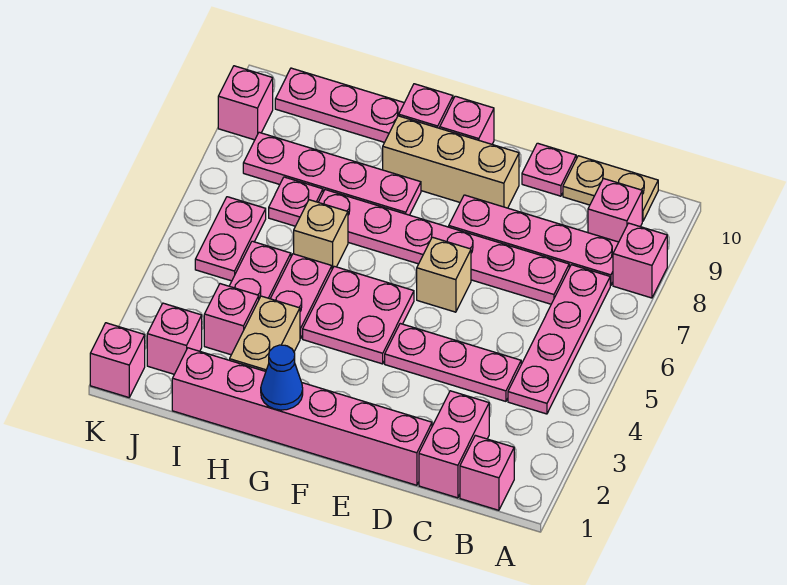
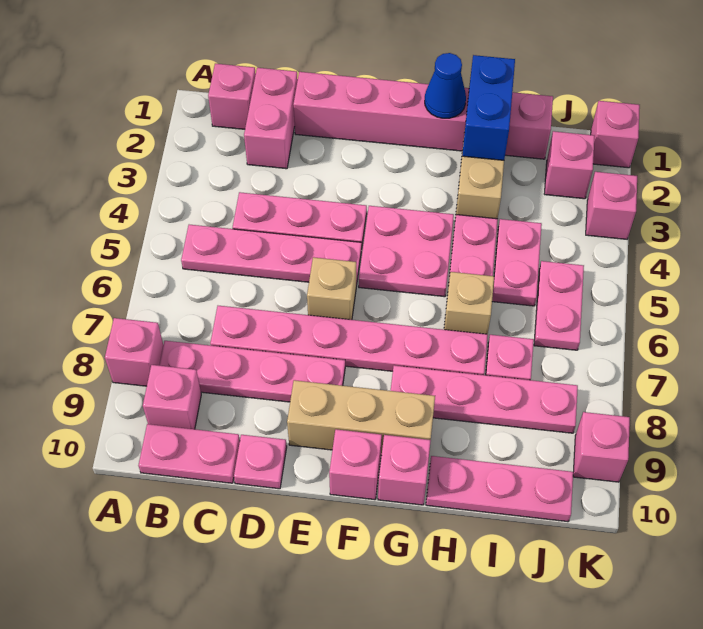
pink plate B4:B7 level 1 -> pink plate B5:E5 level 1
tan plate B10:C10 level 1 -> pink plate B10:C10 level 1
none -> blue brick H1:H2 level 2
pink brick I3 level 1 -> pink brick K3 level 1

